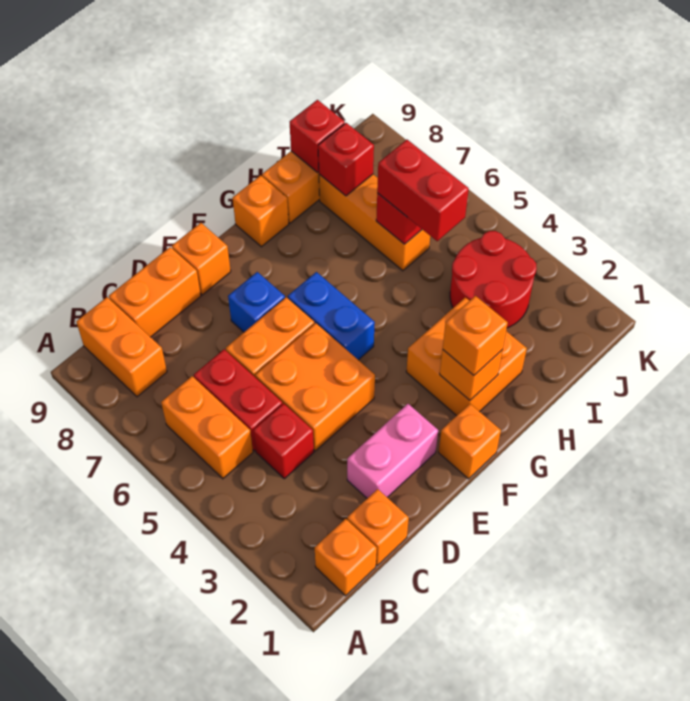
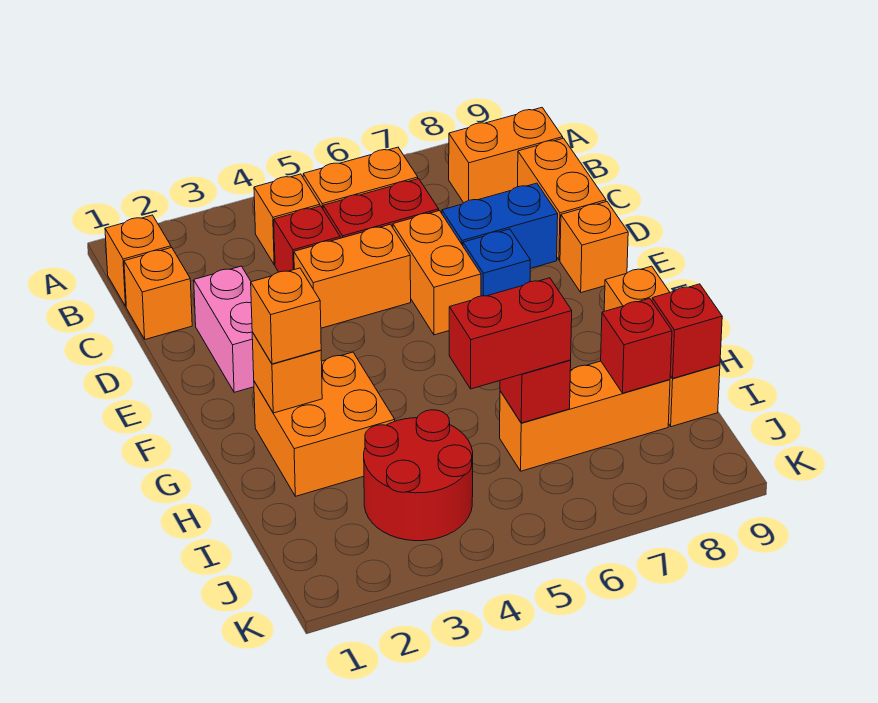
orange brick D4:E5 level 1 -> orange brick D4:D5 level 1
orange brick F1 level 1 -> orange brick B4 level 1
blue brick F5:F6 level 1 -> blue brick D7:D8 level 1

